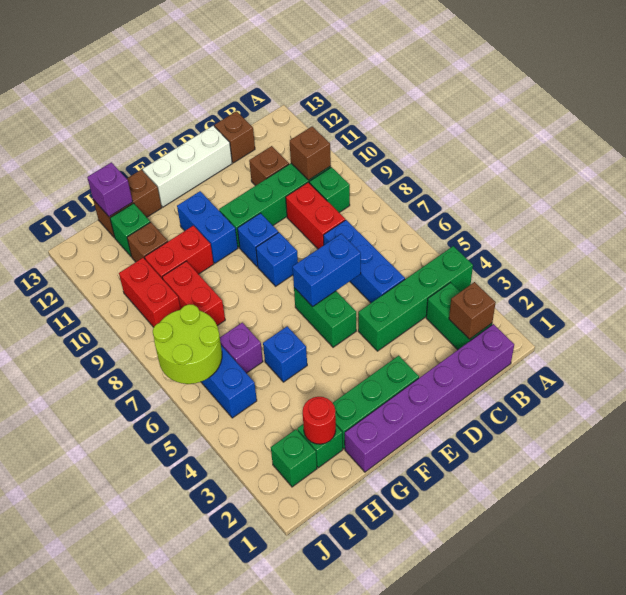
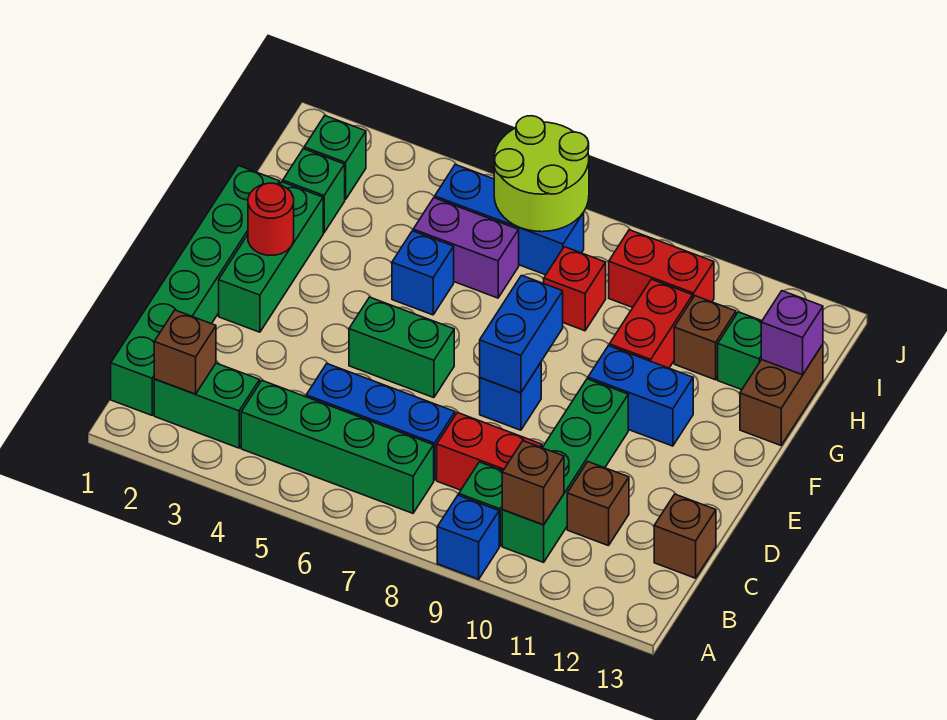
green brick A4:D4 level 1 -> green brick B4:B7 level 1
purple brick B1:G1 level 1 -> green brick B1:G1 level 1
blue brick D6:E6 level 2 -> blue brick E8:F8 level 2
white brick D13:F13 level 1 -> none
blue brick E9 level 1 -> blue brick A9 level 1
red round brick H2 level 2 -> red round brick F2 level 2
purple brick H6 level 1 -> purple brick H5:H6 level 1
red brick H8:H9 level 1 -> red brick H8 level 1

